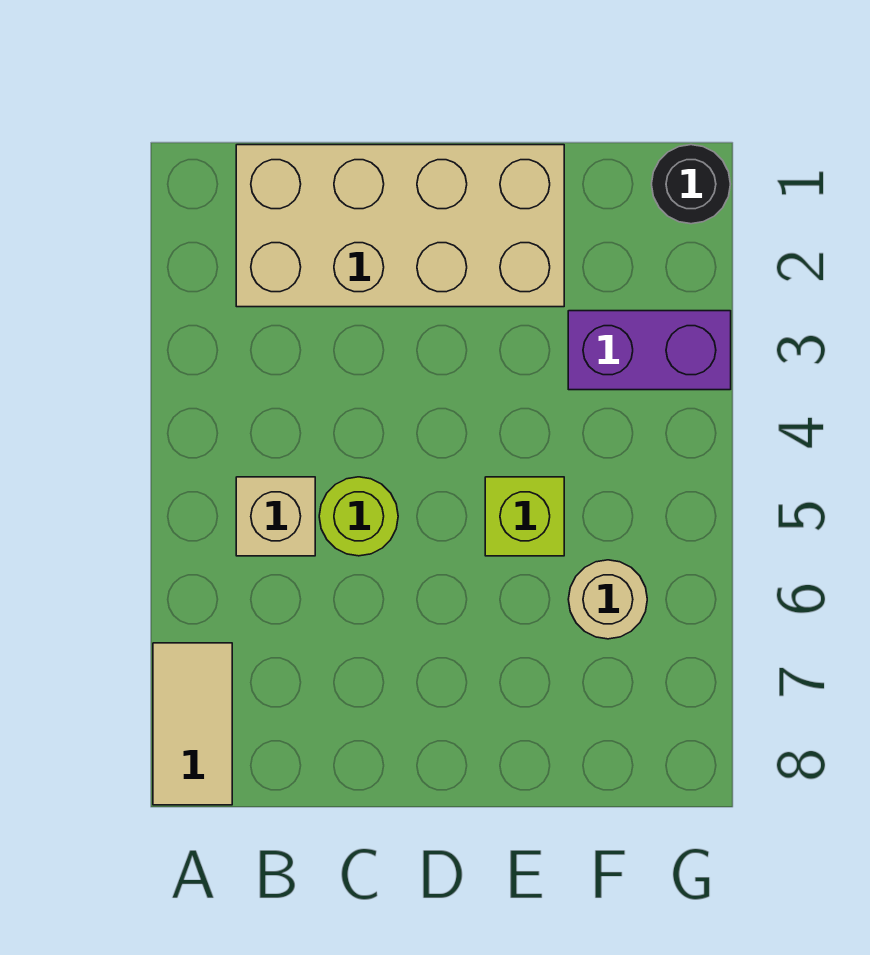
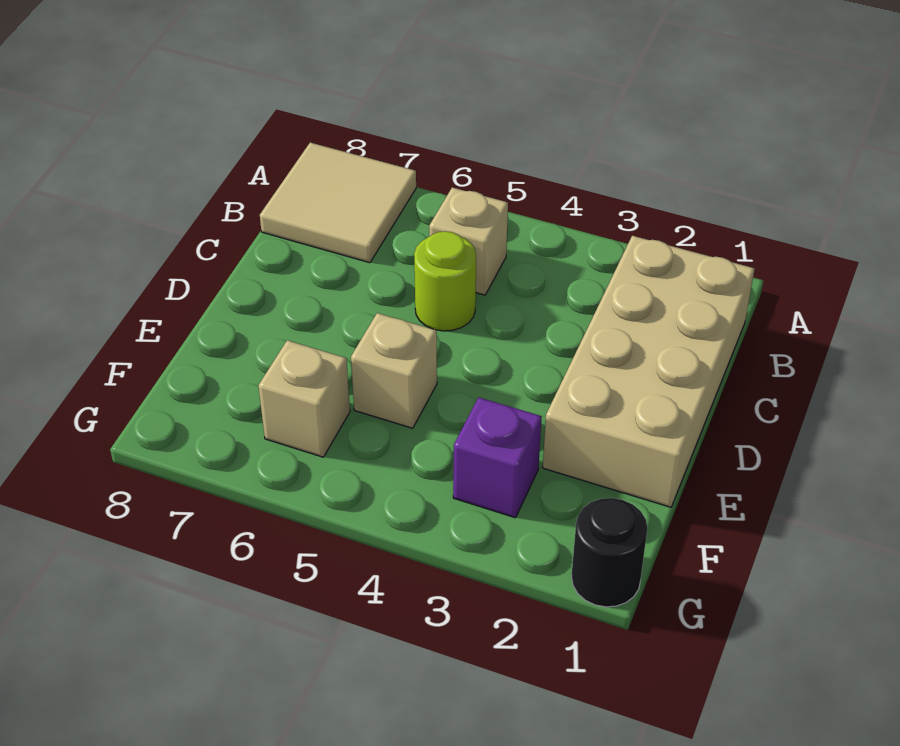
tan tile A7:A8 level 1 -> tan tile A7:B8 level 1
lime brick E5 level 1 -> tan brick E5 level 1
purple brick F3:G3 level 1 -> purple brick F3 level 1
tan round brick F6 level 1 -> tan brick F6 level 1

